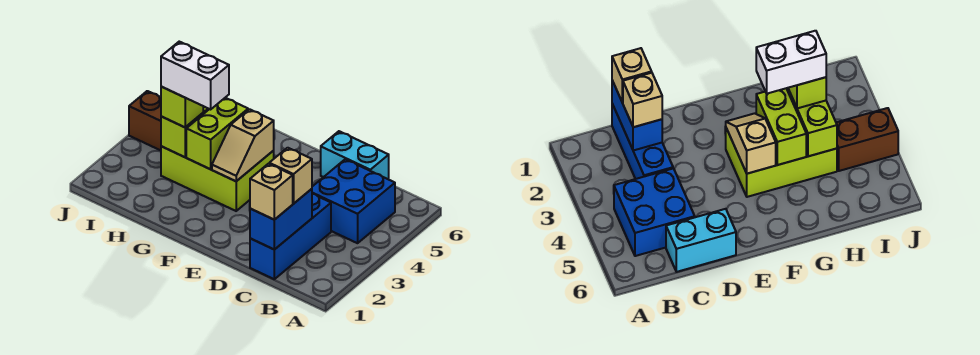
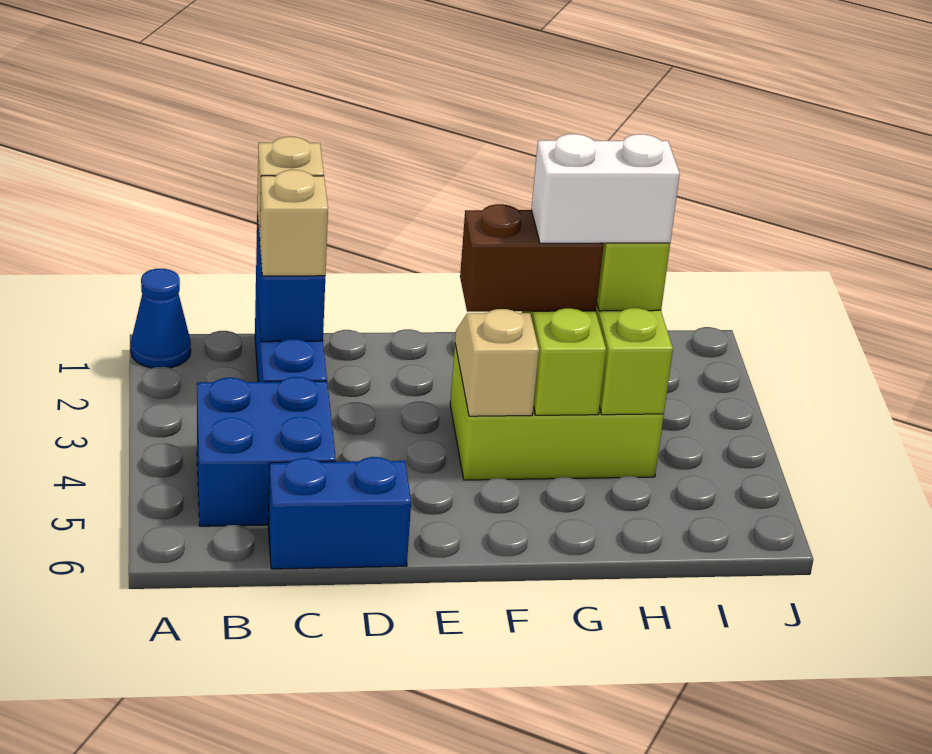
none -> blue cone A1 level 1
cyan brick C6:D6 level 1 -> blue brick C6:D6 level 1
brown brick I4:J4 level 1 -> brown brick F3:G3 level 3

